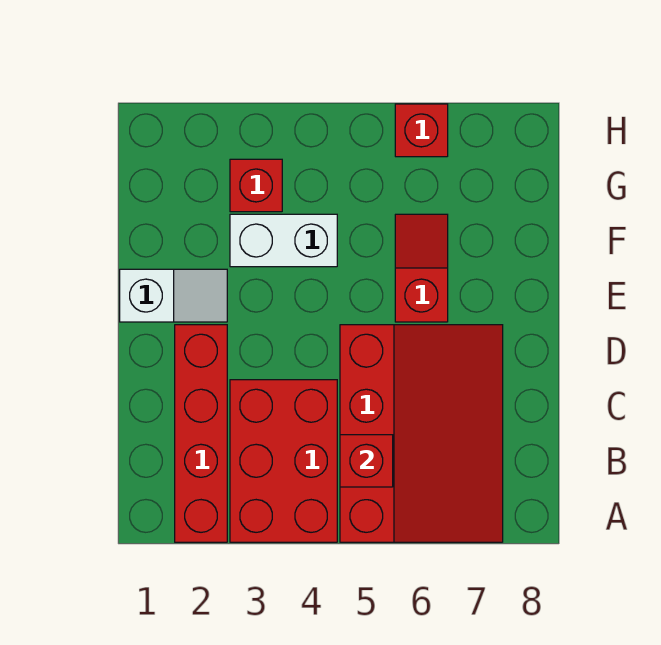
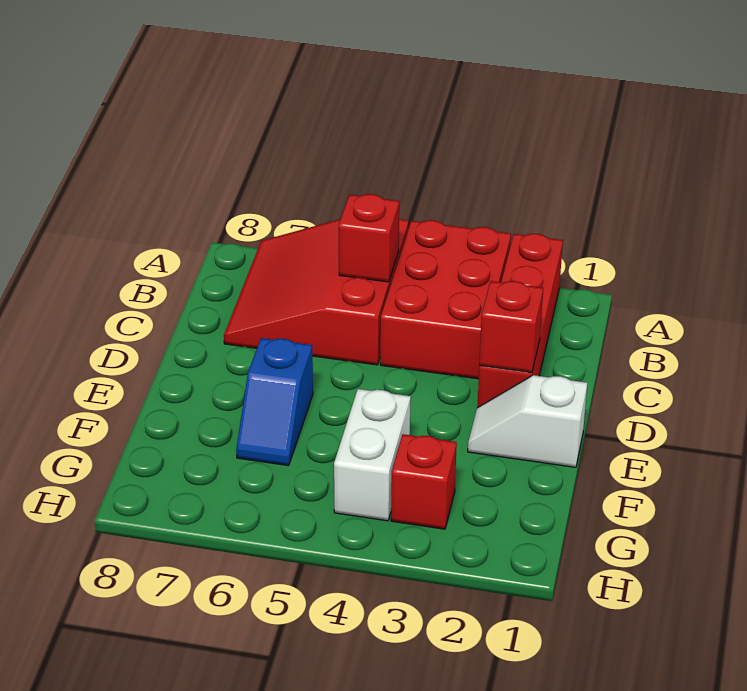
red slope A5:D7 level 1 top 5 -> red slope A5:C7 level 1 top 5
red slope E6:F6 level 1 top E -> blue slope E6:F6 level 1 top E
white brick F3:F4 level 1 -> white brick F4:G4 level 1
red brick H6 level 1 -> red brick D2 level 2

